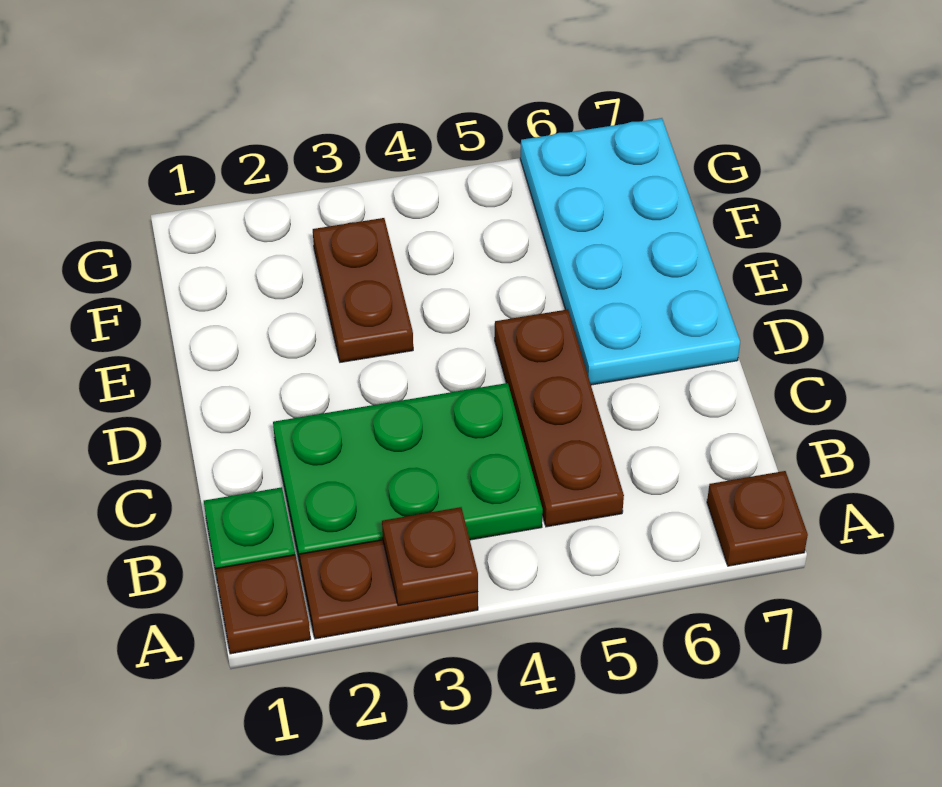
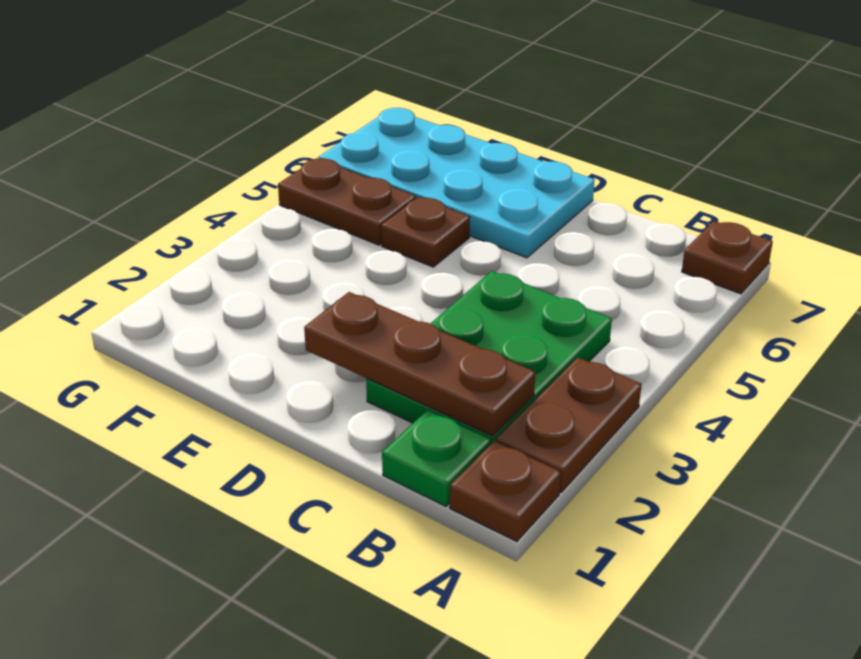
brown plate A3 level 2 -> brown plate E5 level 1
brown plate B5:D5 level 1 -> brown plate B2:D2 level 2
brown plate E3:F3 level 1 -> brown plate F5:G5 level 1

